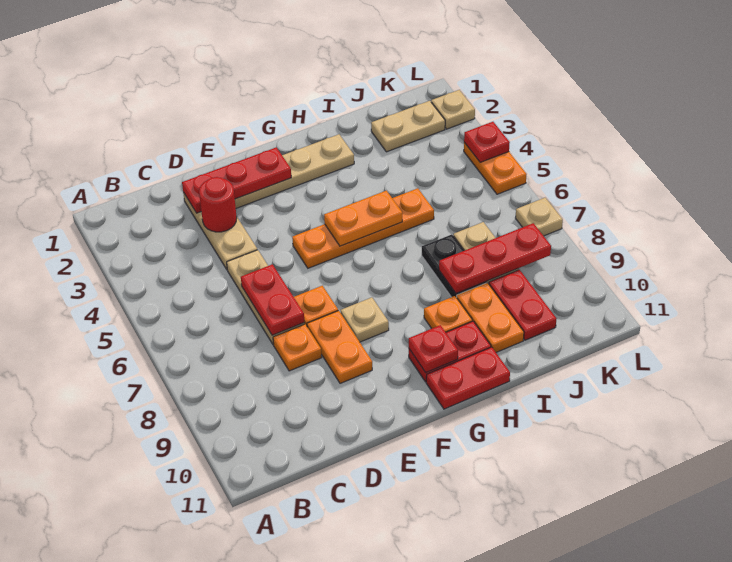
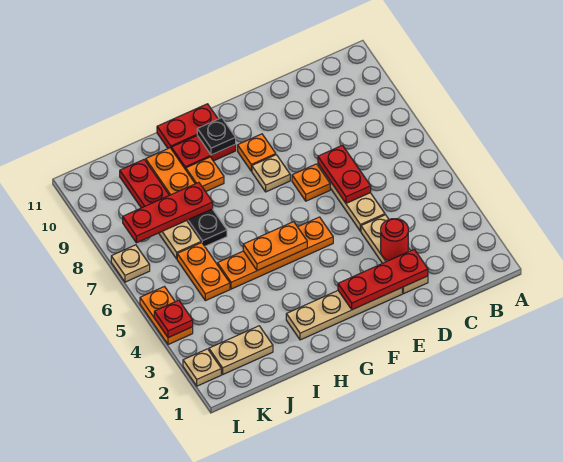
orange plate D8 level 1 -> orange plate F9 level 1
orange plate E8:E9 level 1 -> orange plate J5:J6 level 1
red plate G10 level 2 -> black plate G10 level 2

